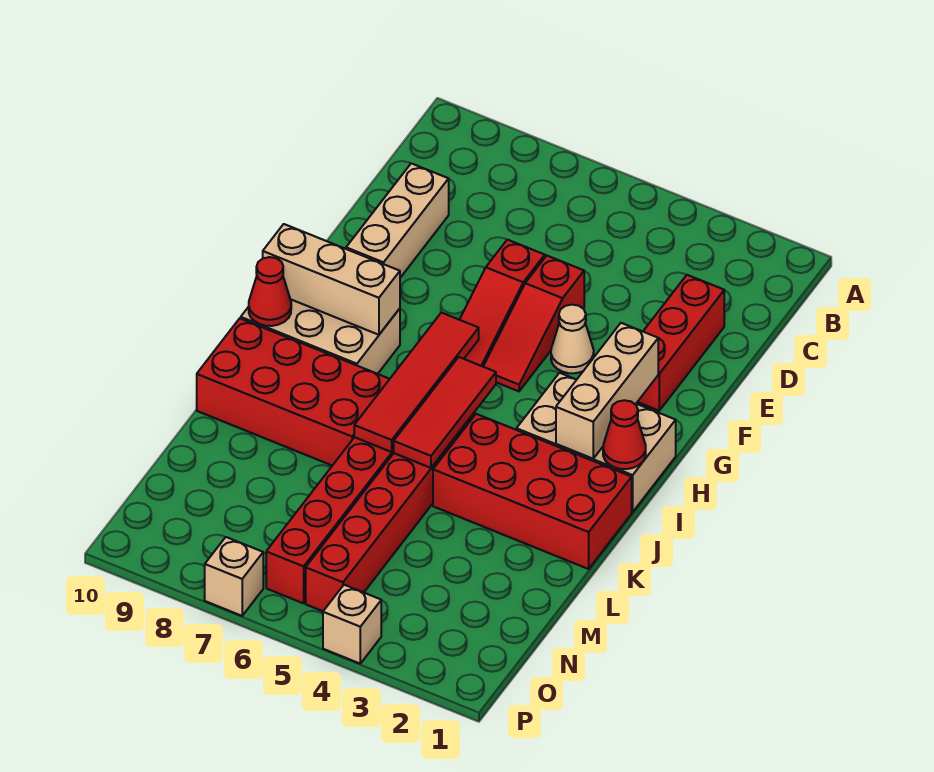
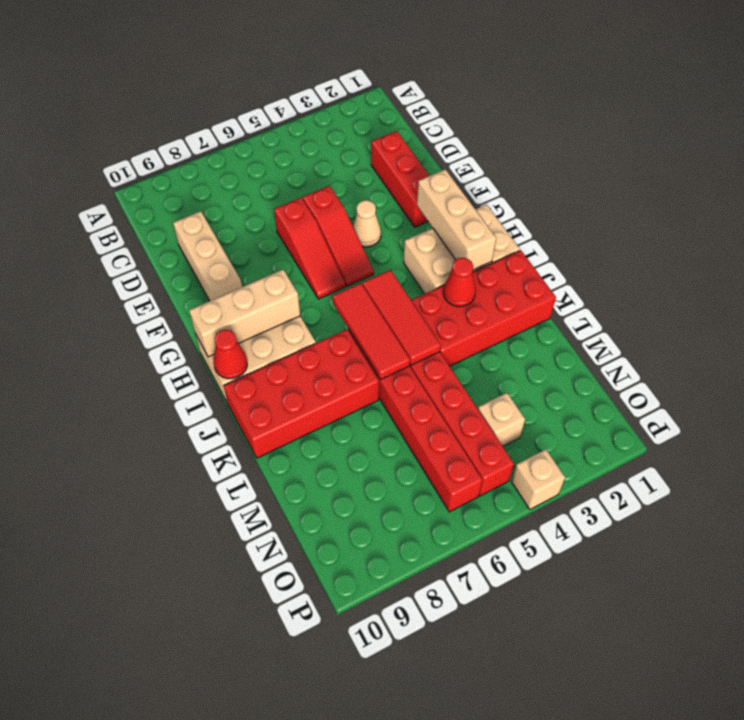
red tile H6:K6 level 2 -> red tile I6:K6 level 2
red cone I1 level 2 -> red cone J3 level 2
tan brick P7 level 1 -> tan brick N4 level 1

